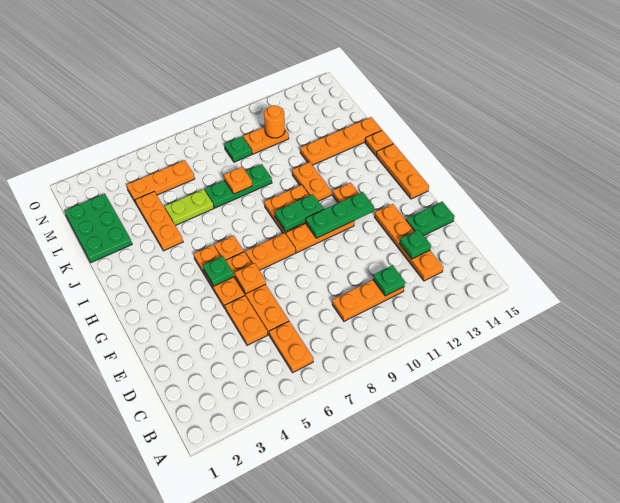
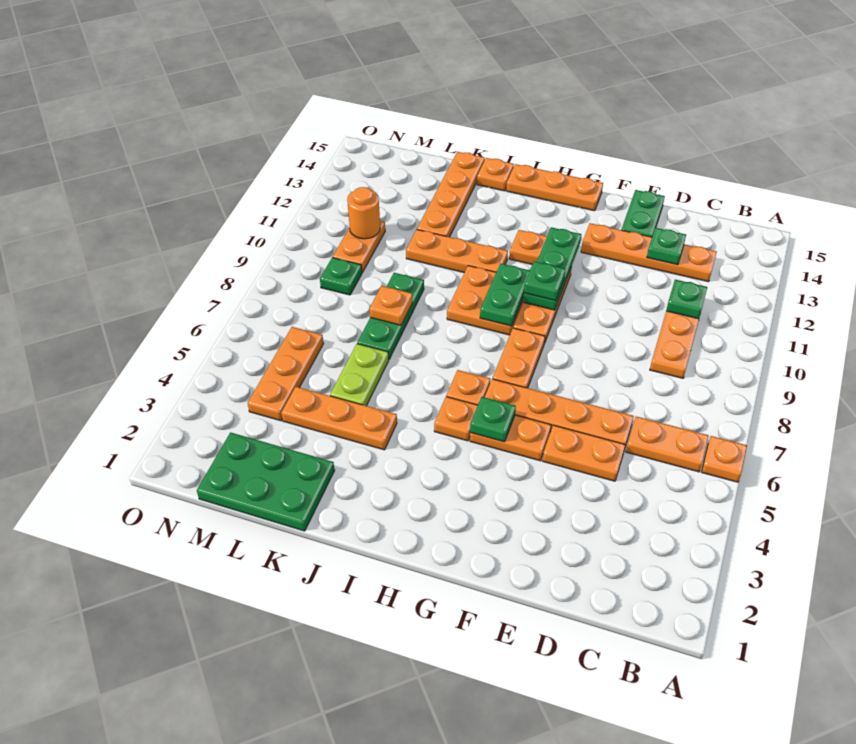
orange plate F6 level 2 -> orange plate A6 level 1
none -> green plate G10 level 3
orange plate I11:J11 level 1 -> orange plate I11:K11 level 1

